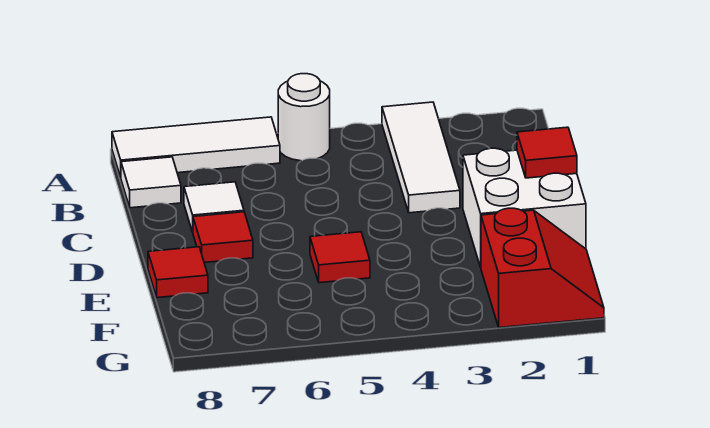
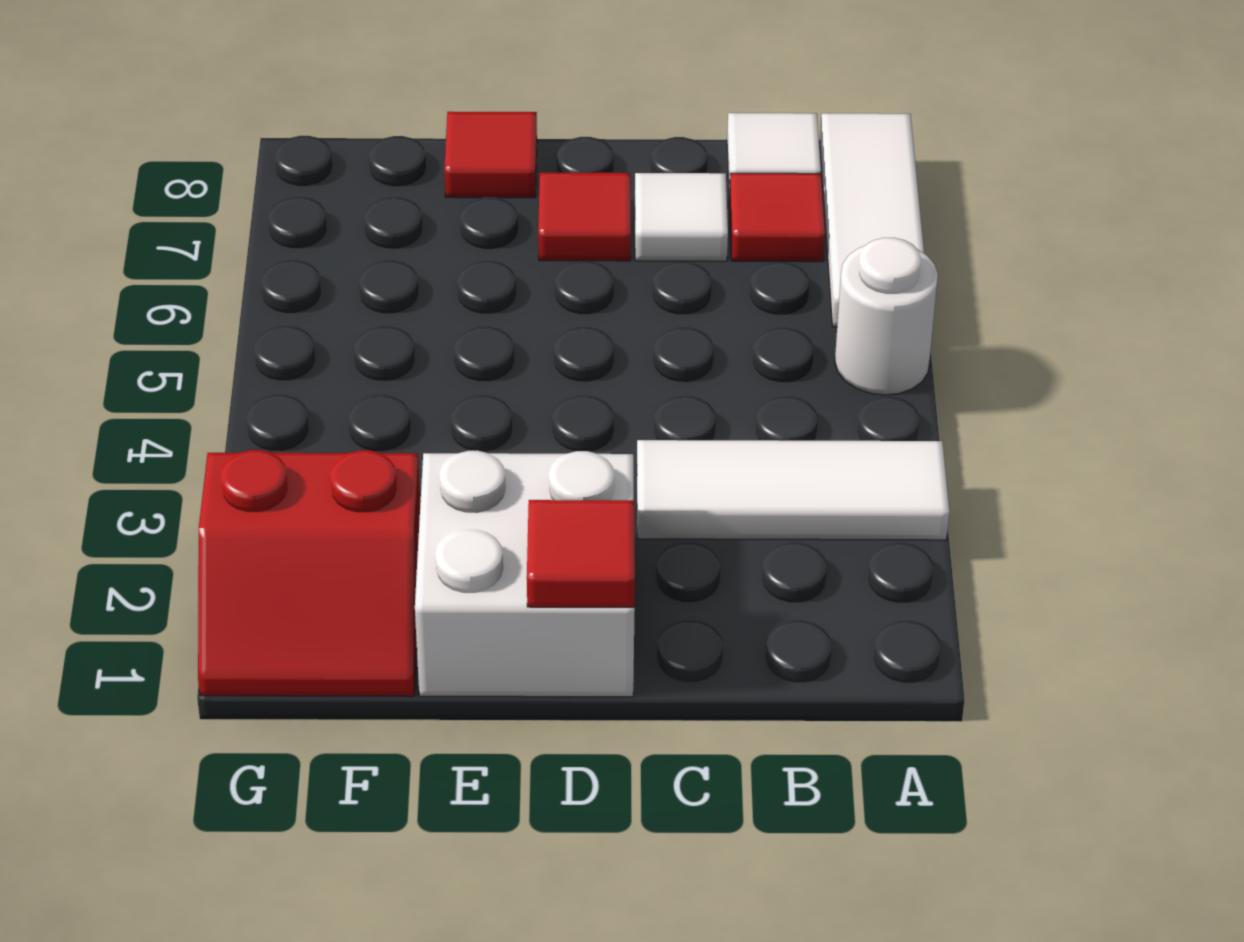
red tile E5 level 1 -> red tile B7 level 1

